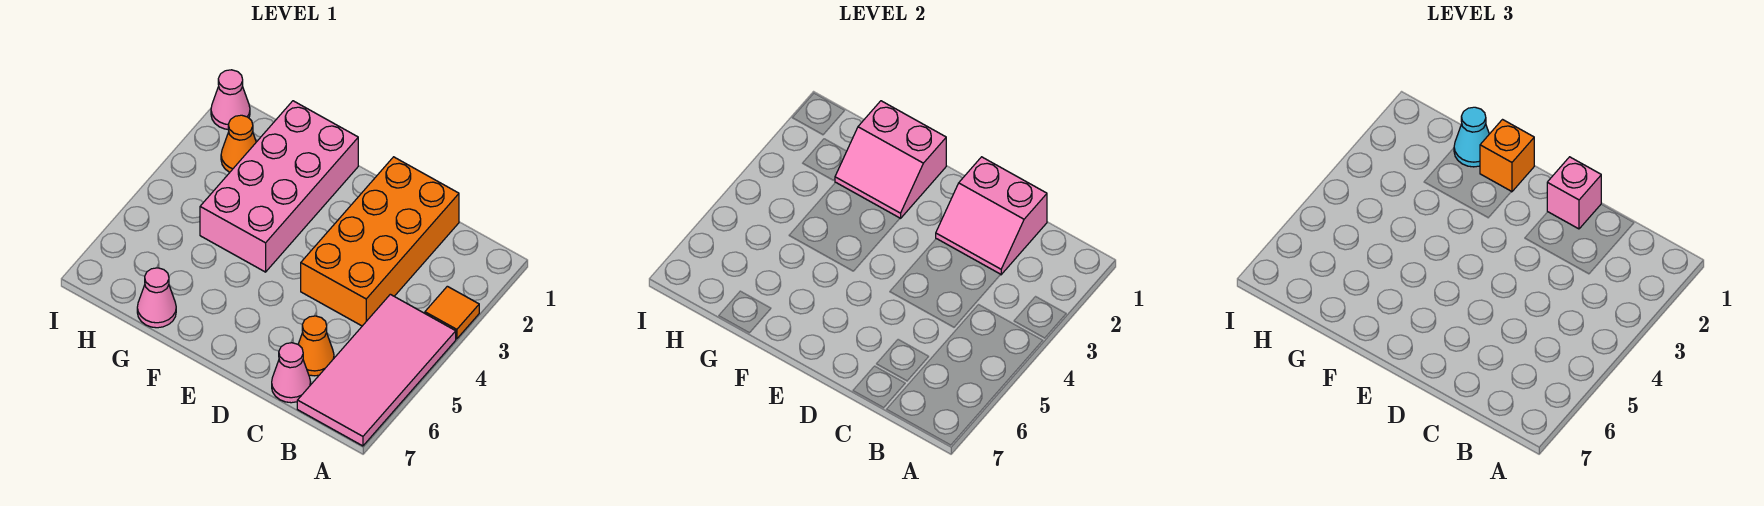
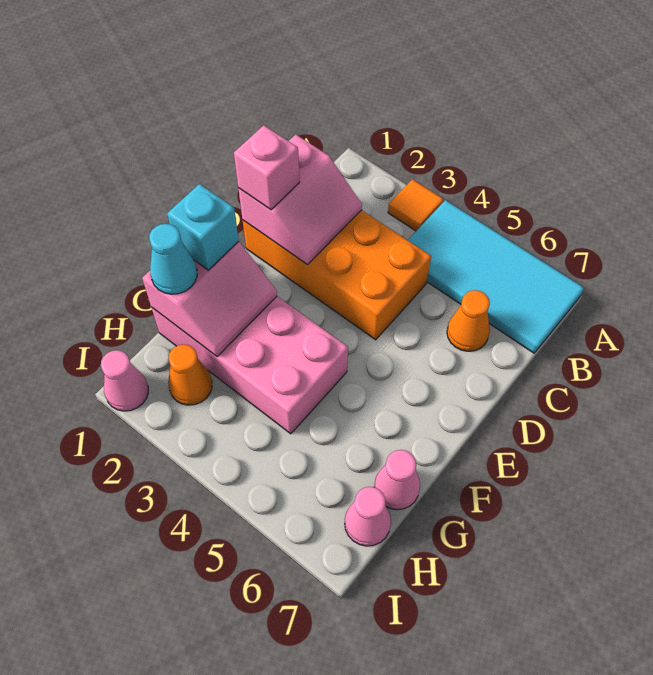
pink tile A4:B7 level 1 -> cyan tile A4:B7 level 1
pink cone C7 level 1 -> pink cone H7 level 1
orange brick F1 level 3 -> cyan brick F1 level 3

